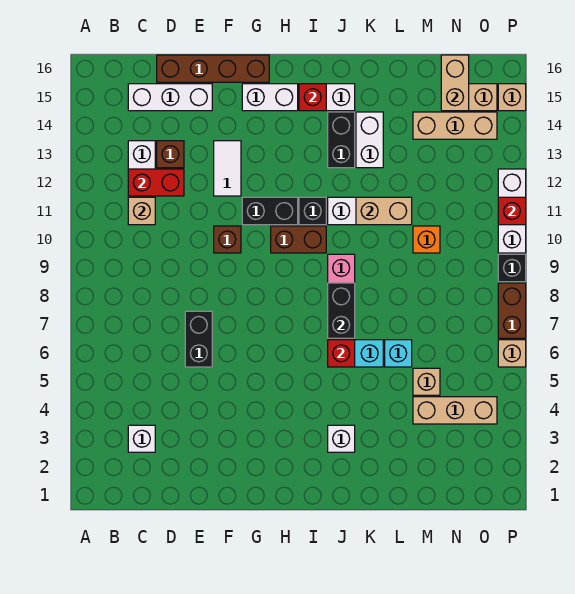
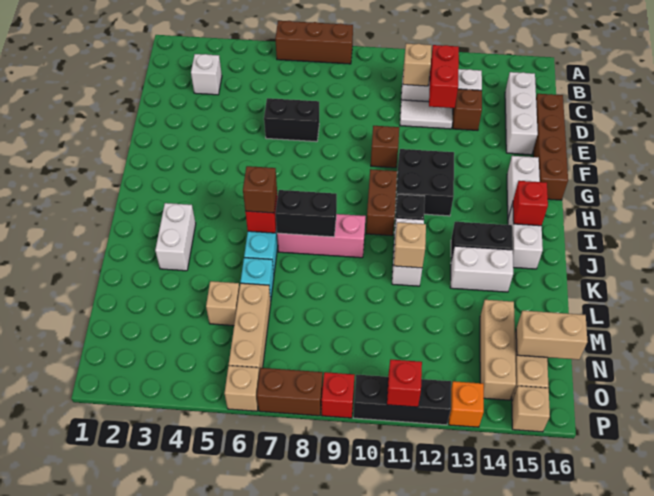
none -> brown brick A6:A8 level 1
white tile F12:F13 level 1 -> white tile D11:D12 level 1
black brick G11:H11 level 1 -> black brick G11:H12 level 1
white brick J3 level 1 -> white brick J3:K3 level 1
none -> brown brick J6 level 3
tan brick K11:L11 level 2 -> tan brick K11 level 2
tan brick M4:O4 level 1 -> tan brick M6:O6 level 1
orange brick M10 level 1 -> orange brick P13 level 1
black brick P9 level 1 -> red brick P9 level 1
white brick P10:P12 level 1 -> black brick P10:P12 level 1

